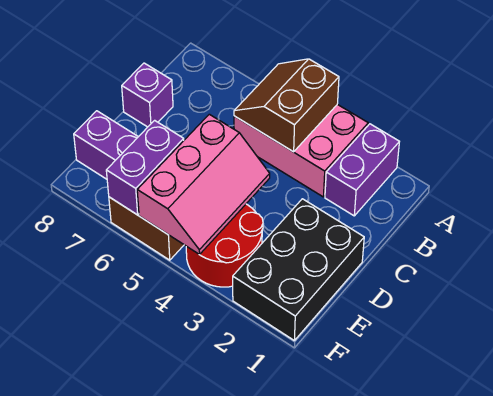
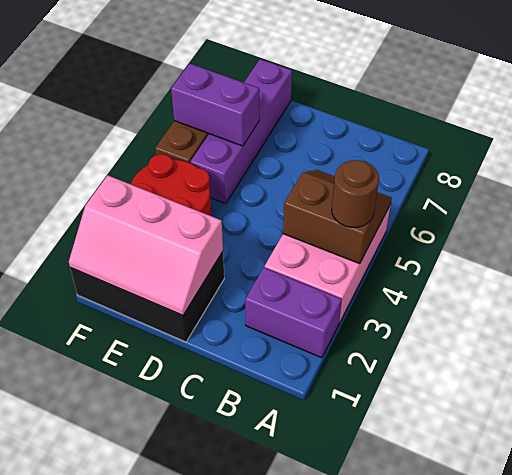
none -> brown round brick A4 level 3
purple brick C8 level 1 -> none
pink slope D4:F5 level 2 top 5 -> pink slope D1:F2 level 2 top 2

